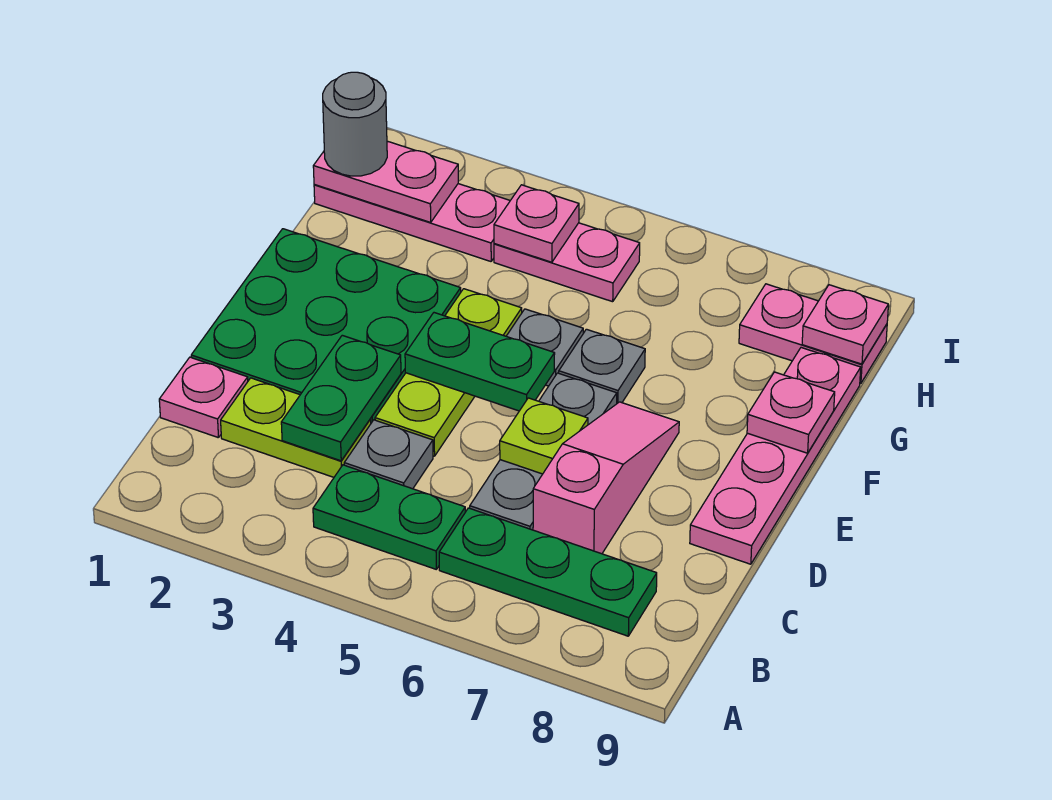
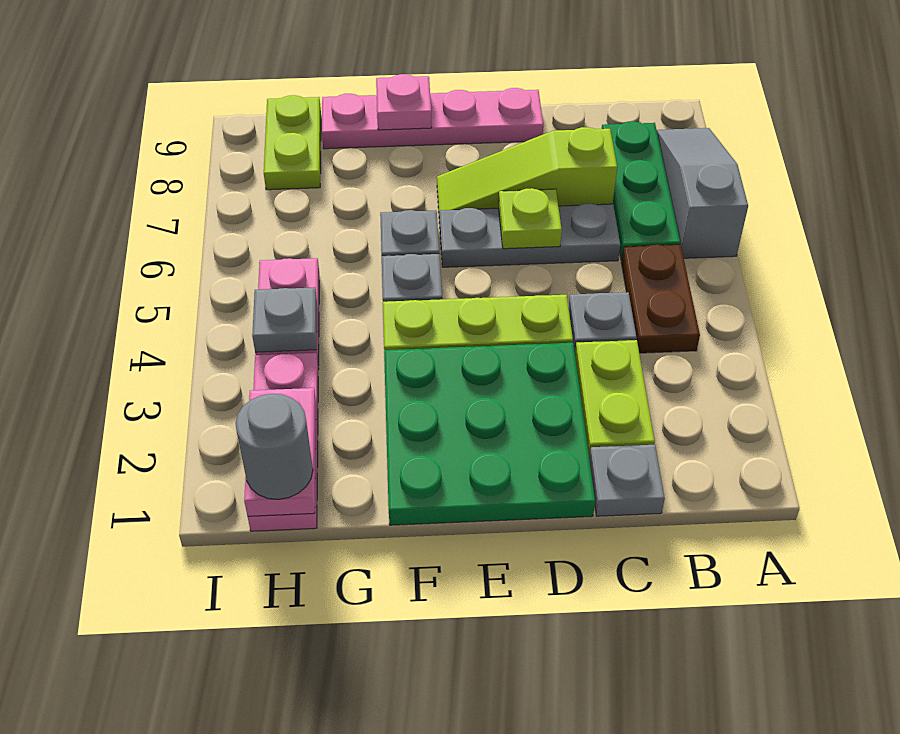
none -> grey slope A6:A8 level 1 top 6
green plate B4:B5 level 1 -> brown plate B4:B5 level 1
pink plate C1 level 1 -> grey plate C1 level 1
green plate C3:D3 level 2 -> none
pink slope C7:E7 level 1 top C -> lime slope C7:E7 level 1 top C
green plate E4:E5 level 2 -> none
pink plate H4 level 2 -> grey plate H4 level 2
pink plate H8:H9 level 1 -> lime plate H8:H9 level 1
pink plate H9 level 2 -> none

